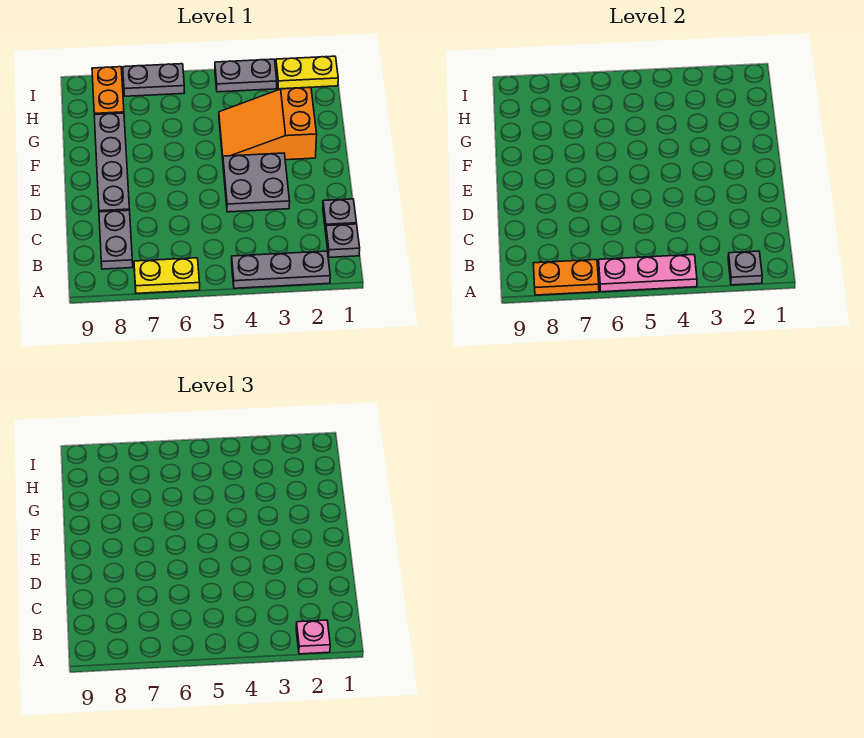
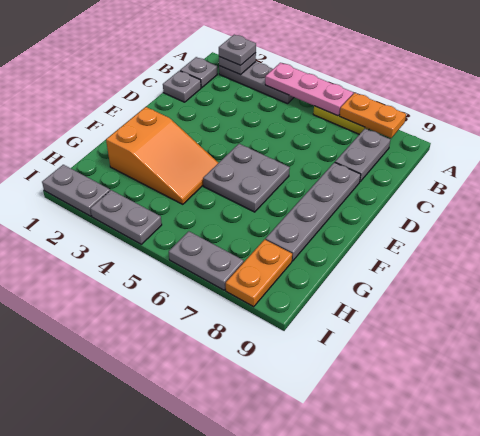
pink plate A2 level 3 -> grey plate A2 level 3
grey plate D3:E4 level 1 -> grey plate E5:F6 level 1
yellow plate I1:I2 level 1 -> grey plate I1:I2 level 1

